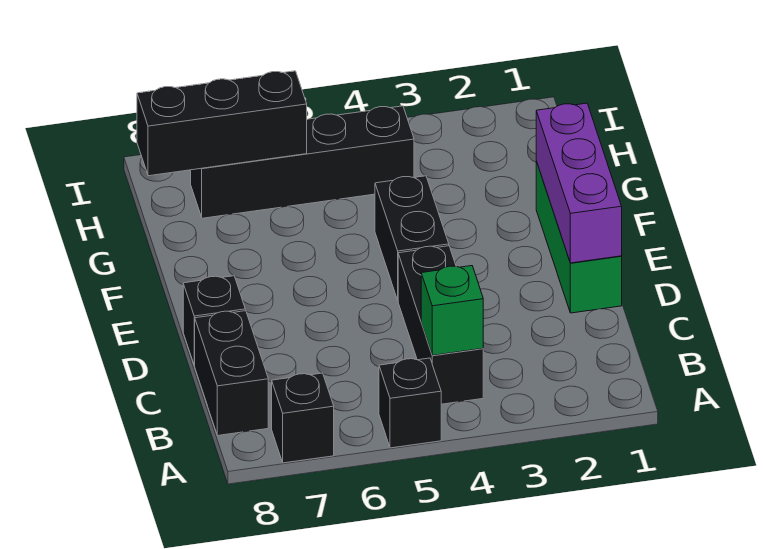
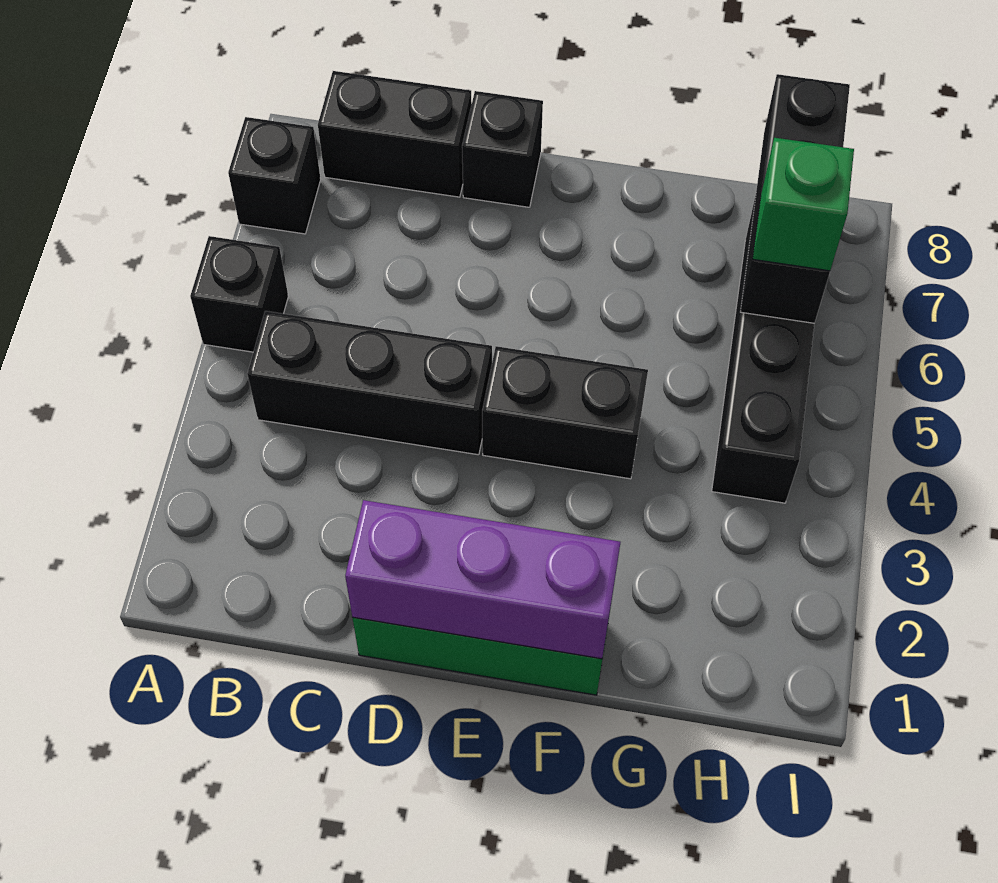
green brick B4 level 2 -> green brick H6 level 3

